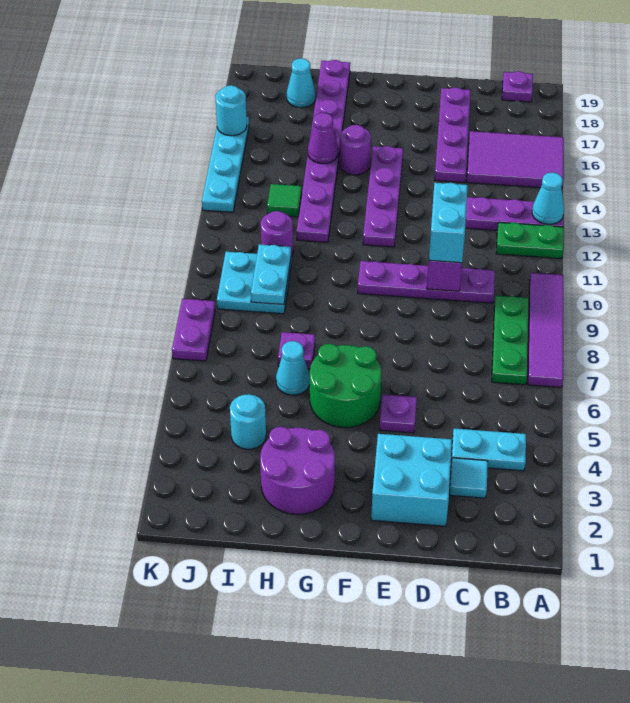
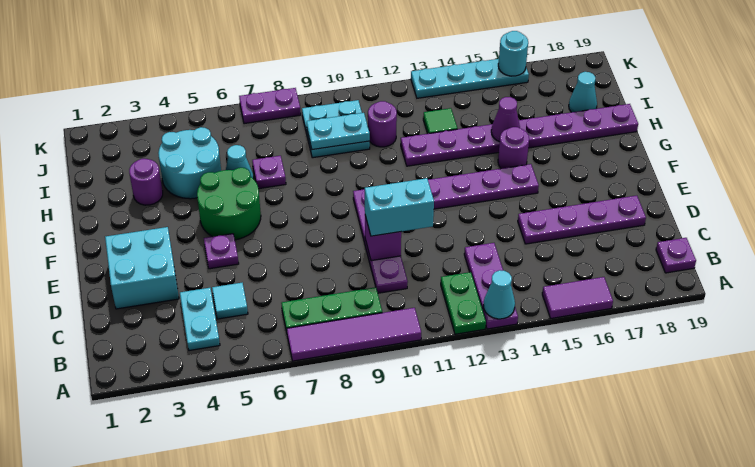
purple tile A15:C16 level 1 -> purple tile A15:A16 level 1
cyan tile C3 level 1 -> cyan tile C5 level 1
purple round brick G2:H3 level 1 -> purple round brick H3 level 1
cyan round brick I4 level 1 -> cyan round brick H4:I5 level 1

